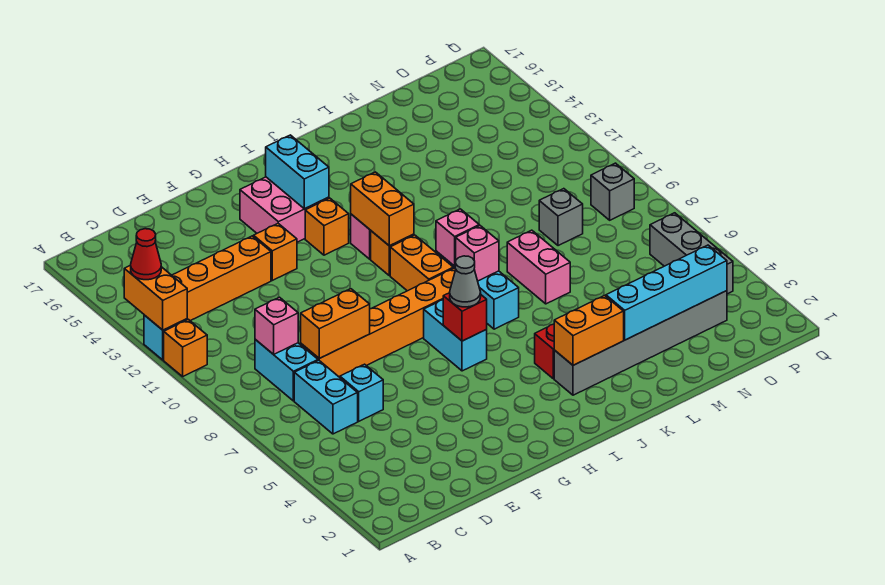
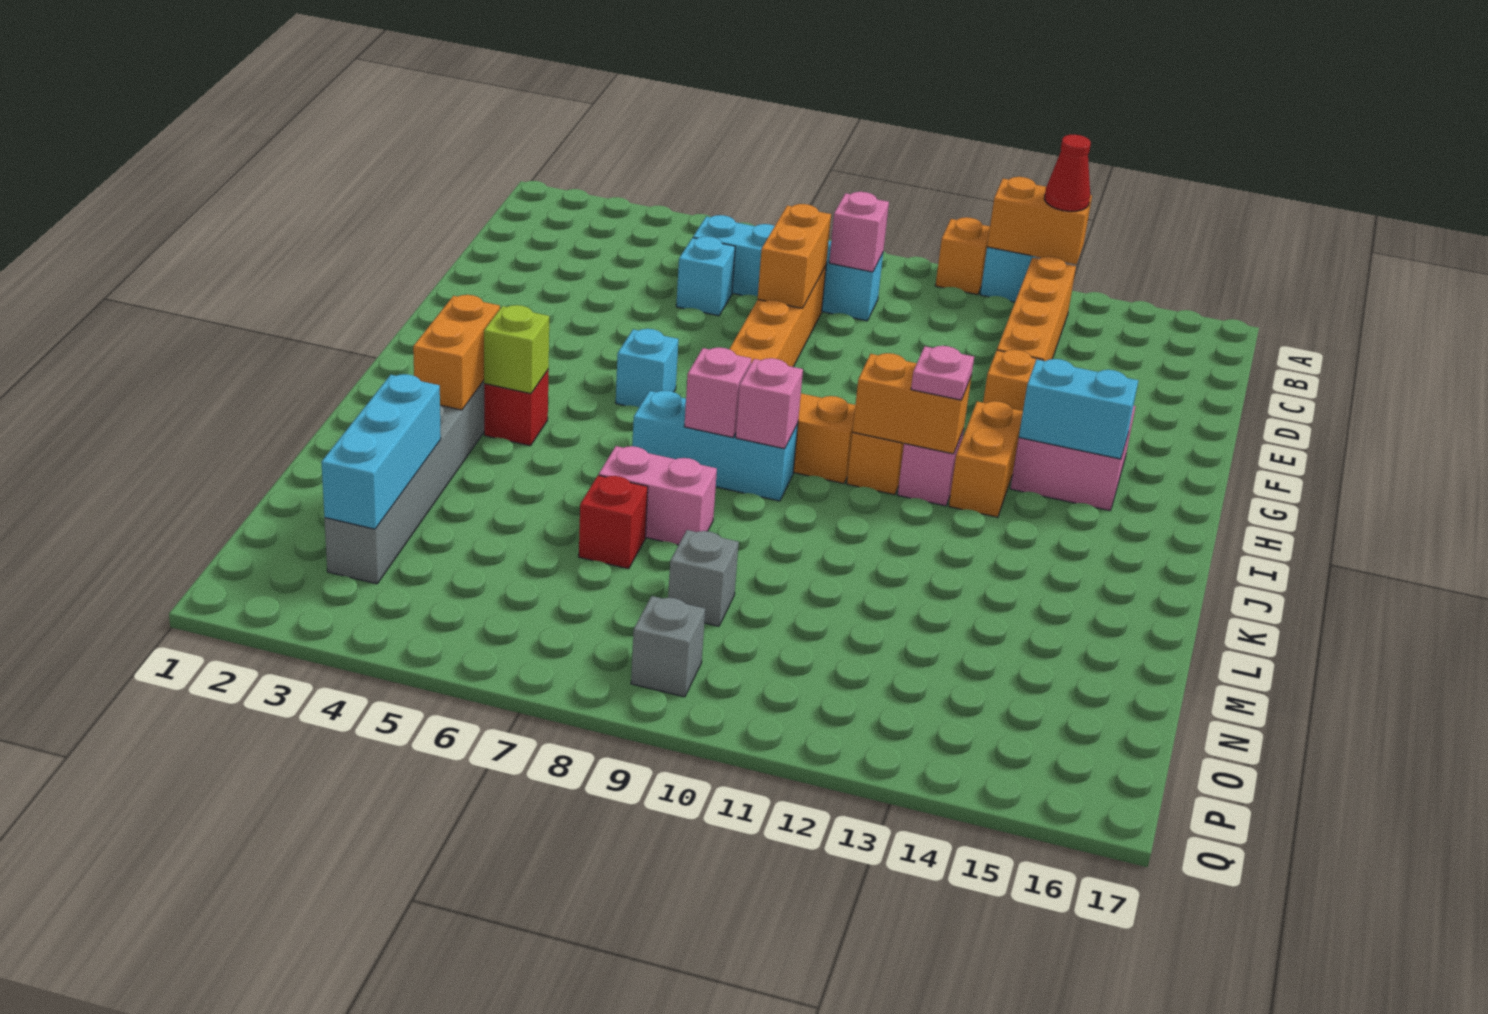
cyan brick H6:H7 level 1 -> cyan brick H6 level 1
red brick H6 level 2 -> red brick M7 level 1
grey cone H6 level 3 -> none
orange brick H13 level 1 -> orange brick H13:I13 level 1
none -> pink plate I12 level 3
none -> lime brick J4 level 2
cyan brick L3:O3 level 2 -> cyan brick M3:O3 level 2
grey brick P4:P6 level 1 -> none

